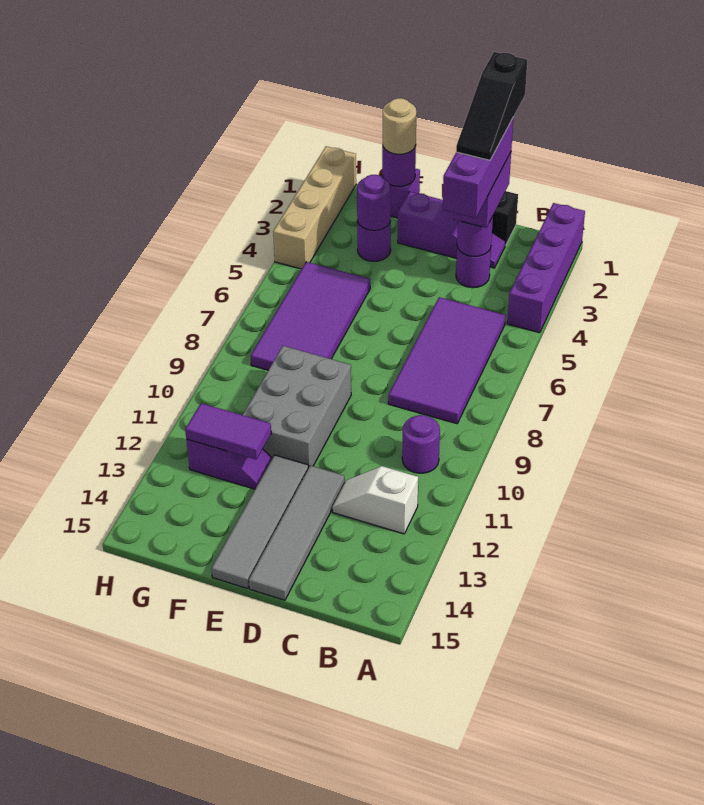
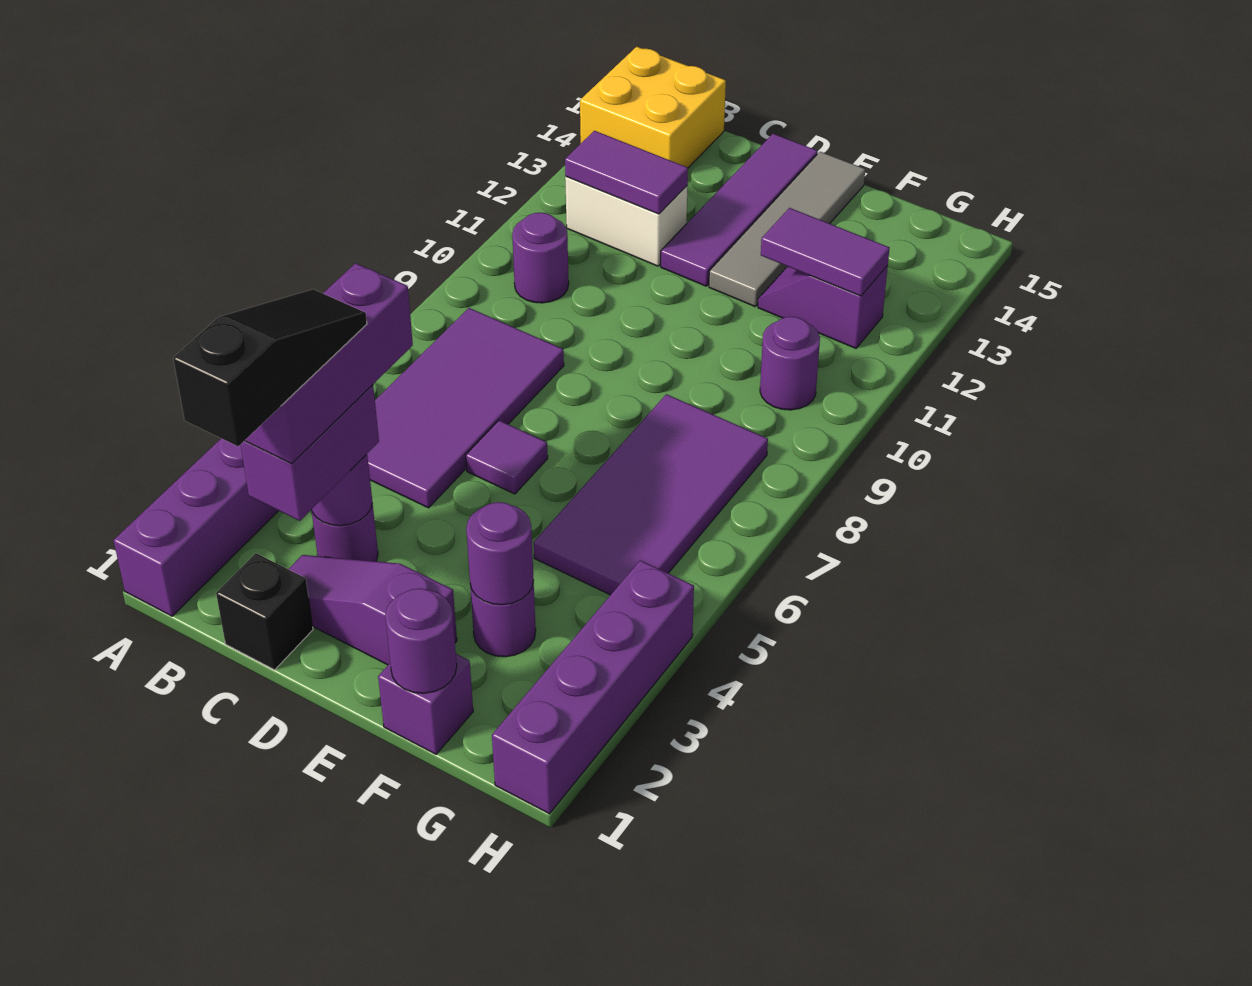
none -> yellow brick A14:B15 level 1
white slope B12:C12 level 1 top B -> white brick B12:C12 level 1
none -> purple tile B12:C12 level 2
none -> purple tile D6 level 1
grey tile D12:D15 level 1 -> purple tile D12:D15 level 1
grey brick E9:F11 level 1 -> none
tan round brick F1 level 3 -> none
none -> purple round brick G10 level 1
tan brick H1:H4 level 1 -> purple brick H1:H4 level 1

